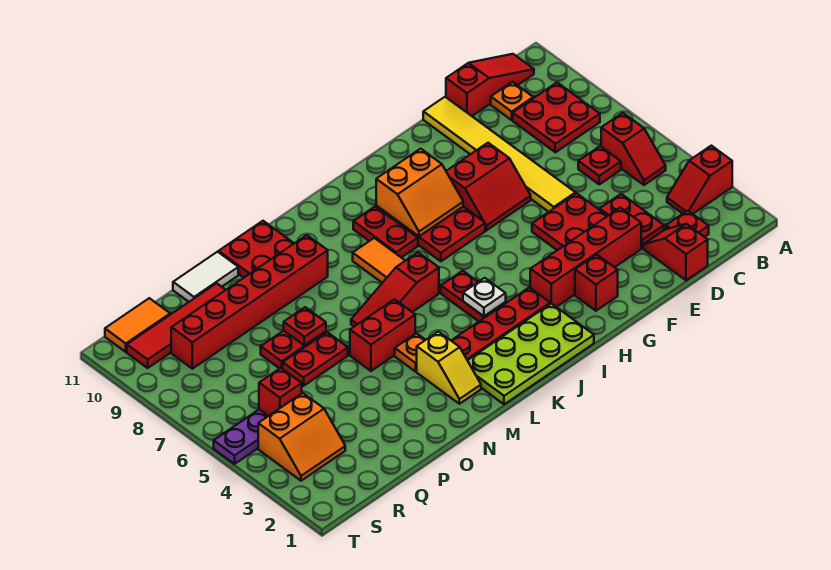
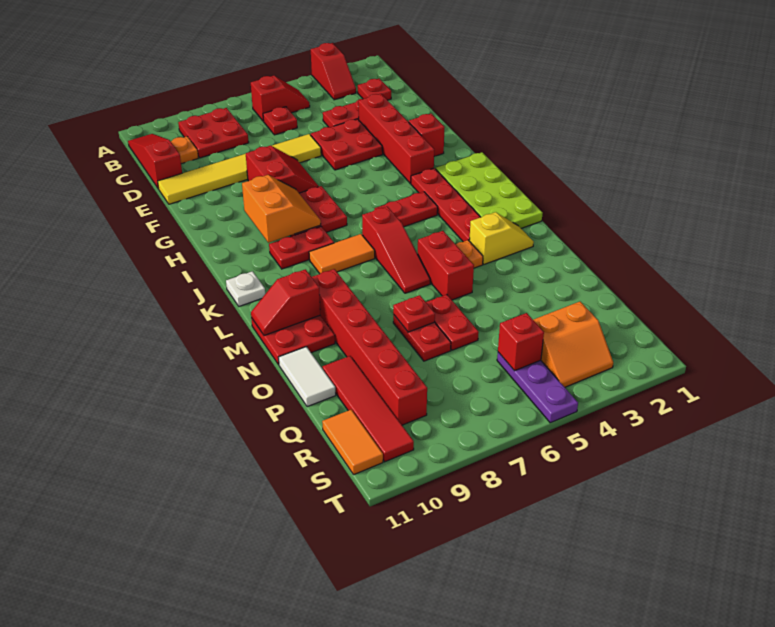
red slope D1:D2 level 1 top 1 -> red slope M10:M11 level 2 top 10
white plate J4 level 2 -> white plate K11 level 1
orange slope R3:S4 level 1 top 4 -> orange slope R3:S4 level 1 top R

